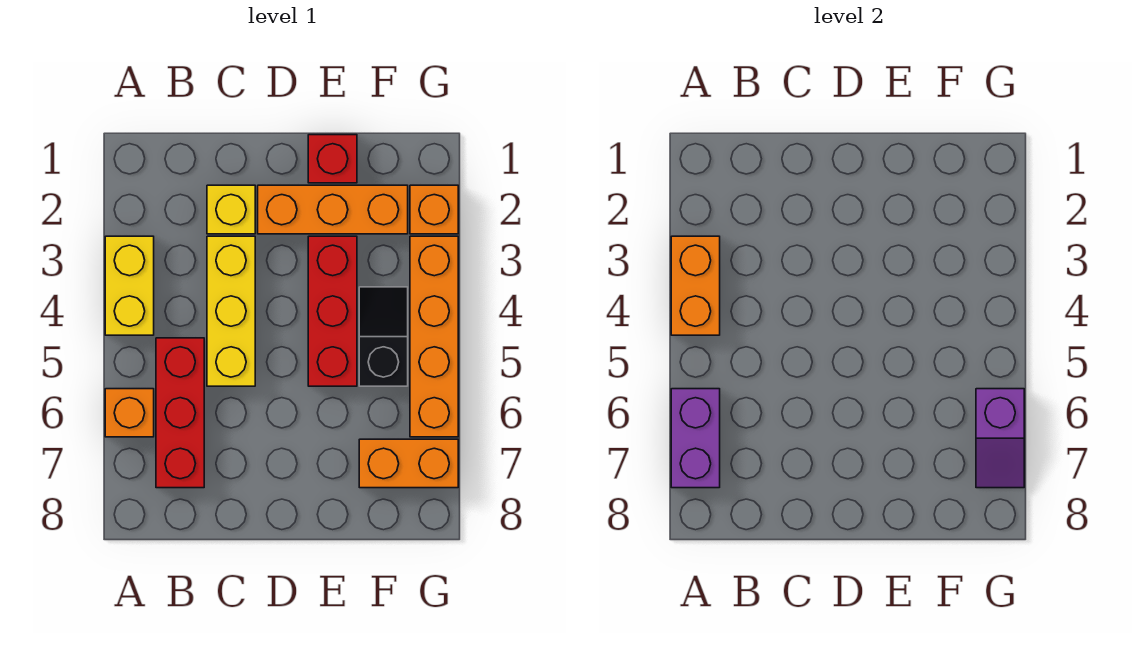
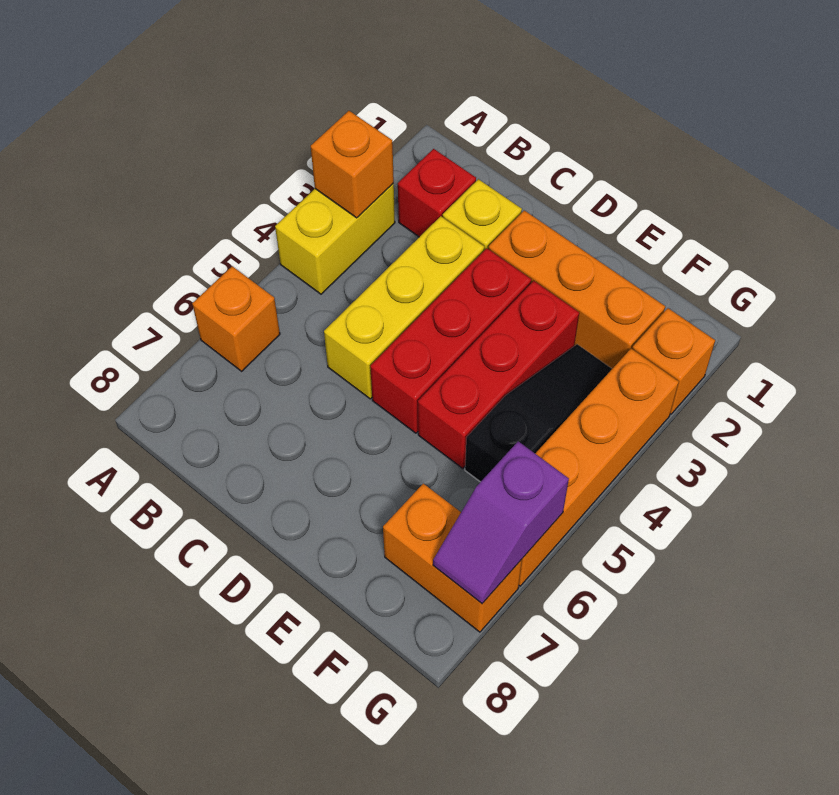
orange brick A3:A4 level 2 -> orange brick A3 level 2
purple brick A6:A7 level 2 -> none
red brick B5:B7 level 1 -> red brick D3:D5 level 1
red brick E1 level 1 -> red brick B2 level 1
black slope F4:F5 level 1 top 5 -> black slope F3:F5 level 1 top 5

